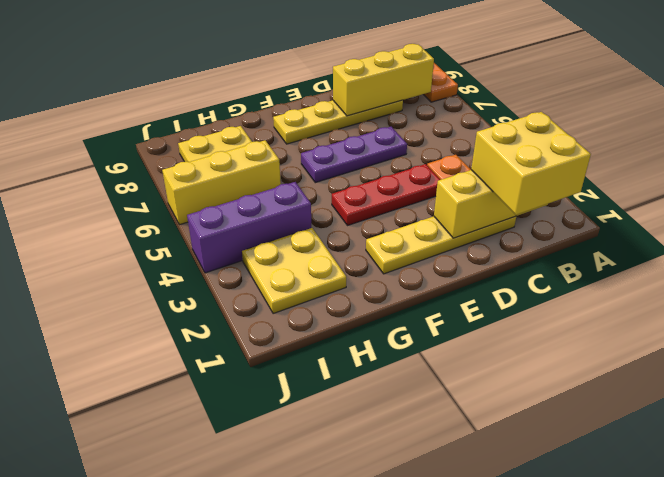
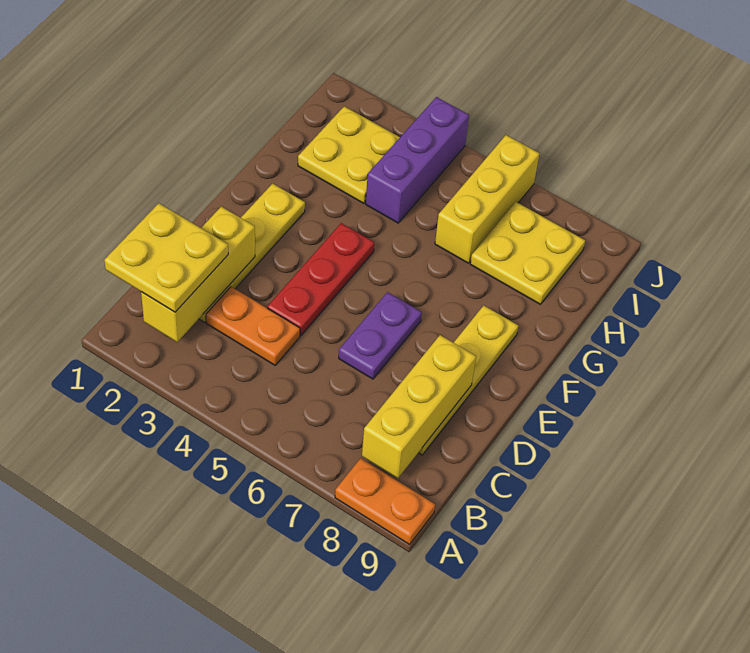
yellow brick B1:C2 level 3 -> yellow plate B1:C2 level 3
purple plate D6:F6 level 1 -> purple plate D6:E6 level 1

